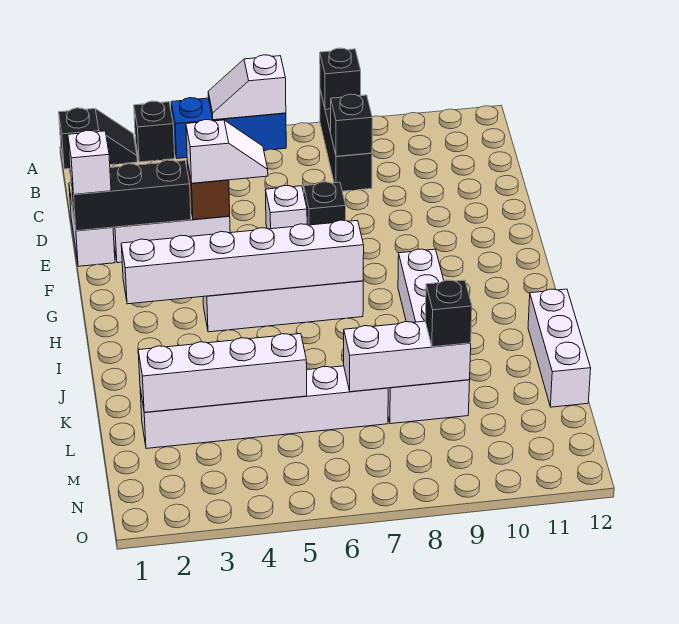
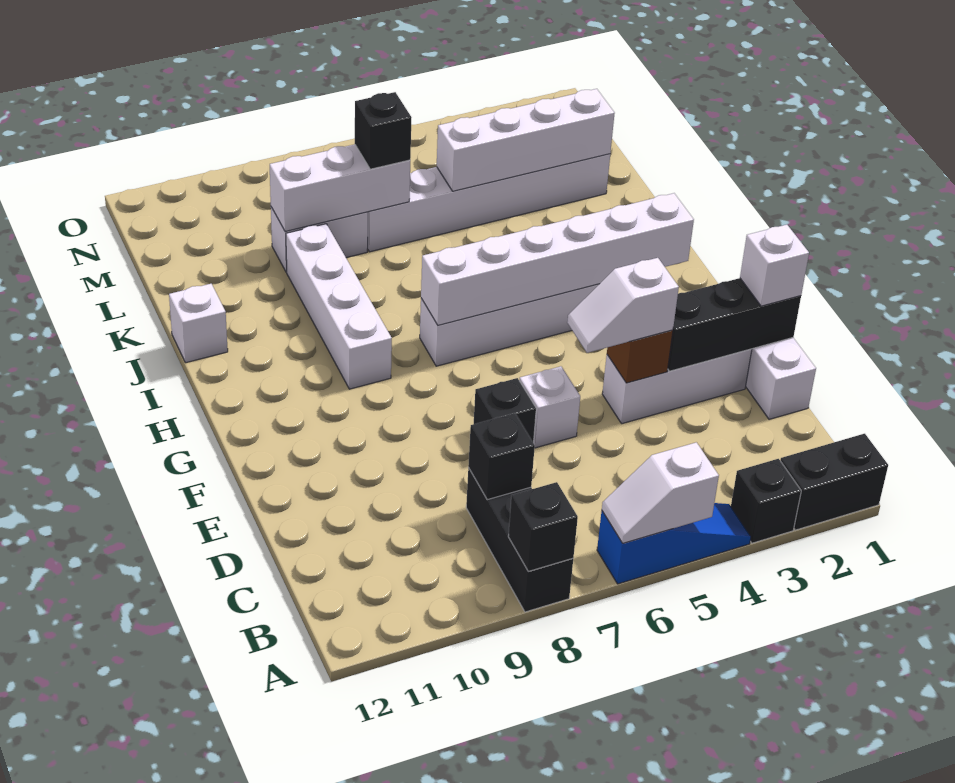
black slope A1:A2 level 1 top 1 -> black brick A1:A2 level 1
blue brick A4:A6 level 1 -> blue slope A4:A6 level 1 top 6
white slope A5:A6 level 2 top 6 -> white slope A5:A6 level 2 top 5
white brick J12:L12 level 1 -> white brick J12 level 1
black brick L9 level 3 -> black brick L7 level 3

